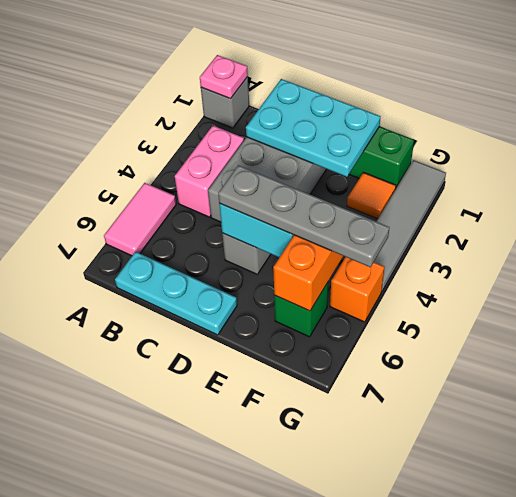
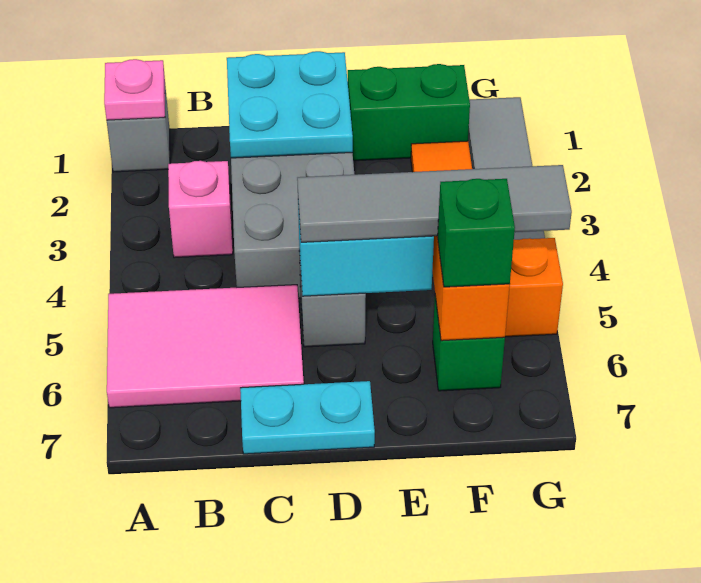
pink tile A5:A6 level 1 -> pink tile A5:C6 level 1
pink brick B3:B4 level 1 -> pink brick B3 level 1
cyan plate B7:D7 level 1 -> cyan plate C7:D7 level 1
cyan plate C1:E2 level 2 -> cyan plate C1:D2 level 2
grey plate D5:G5 level 3 -> grey tile D5:G5 level 3
none -> green brick F6 level 3

